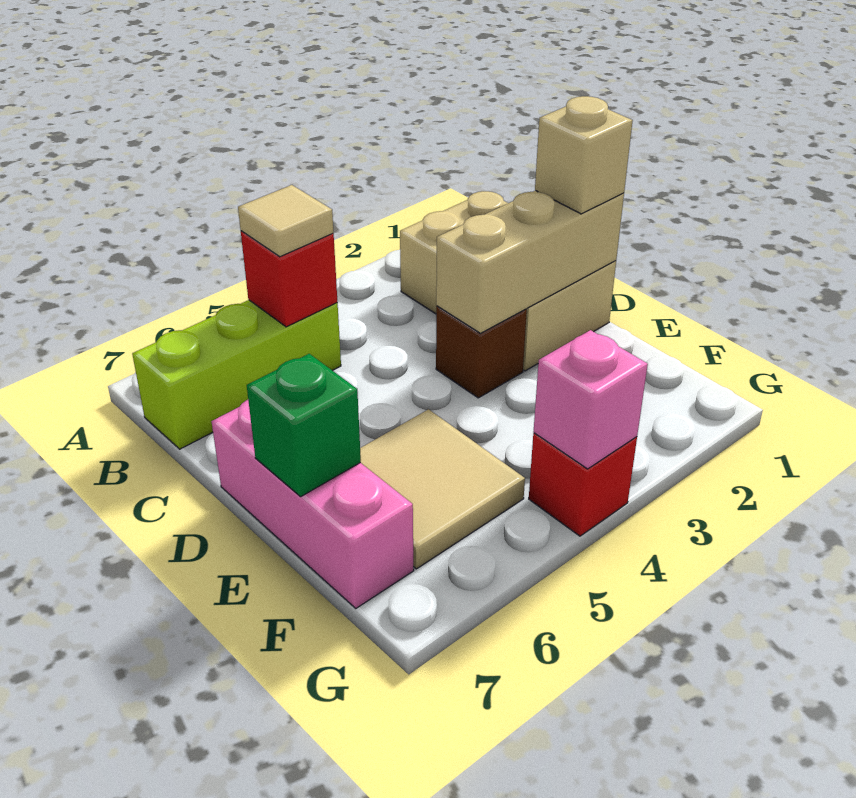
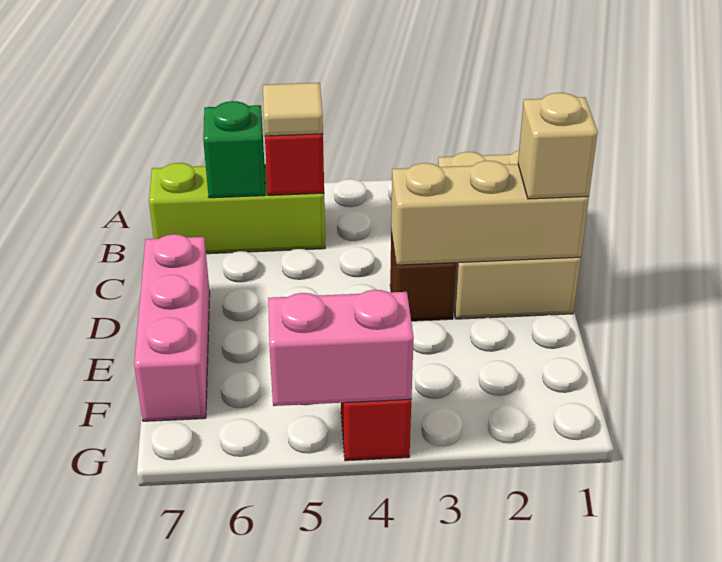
tan tile E5:F6 level 1 -> none
green brick E7 level 2 -> green brick B6 level 2
pink brick G4 level 2 -> pink brick G4:G5 level 2

